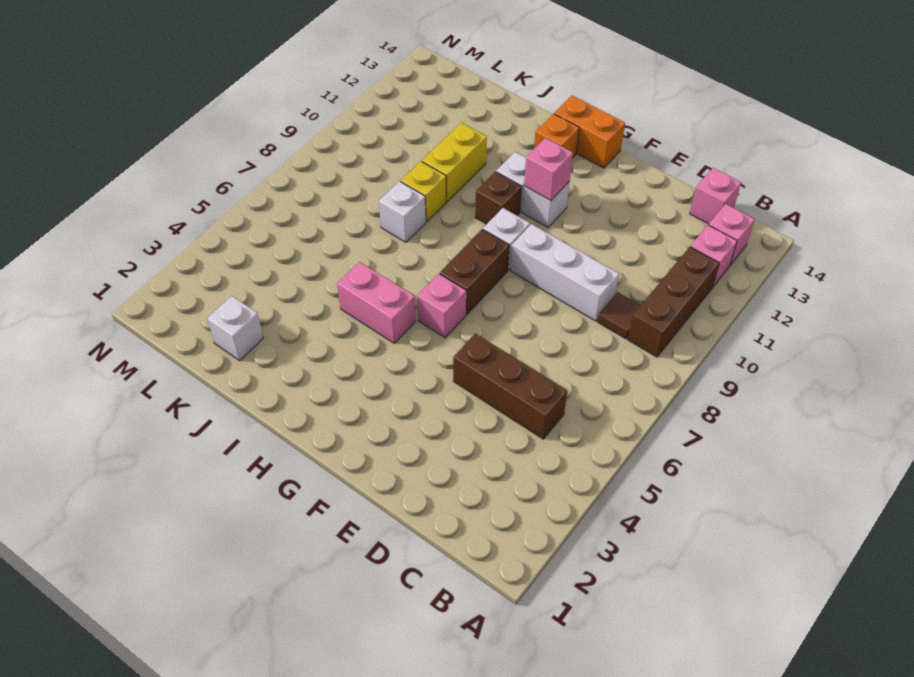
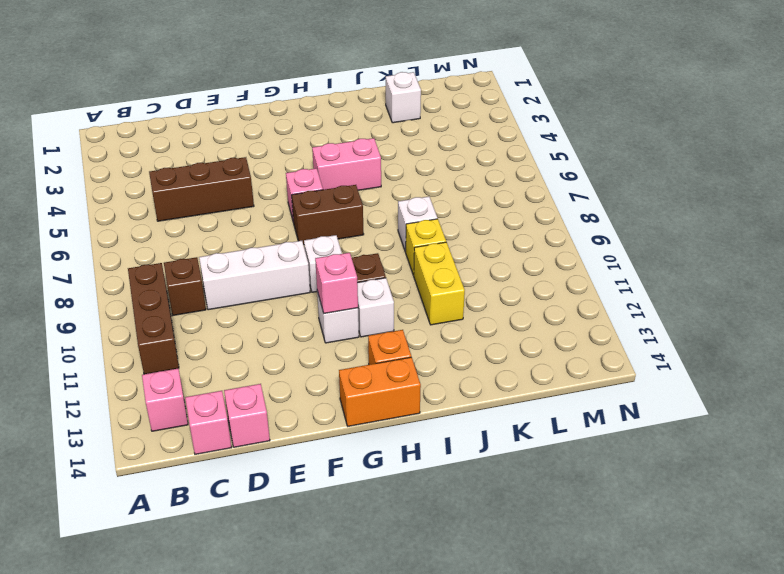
pink brick B12 level 1 -> pink brick D14 level 1
brown tile C9 level 1 -> brown brick C9 level 1
brown brick G7:G8 level 1 -> brown brick G7:H7 level 1

